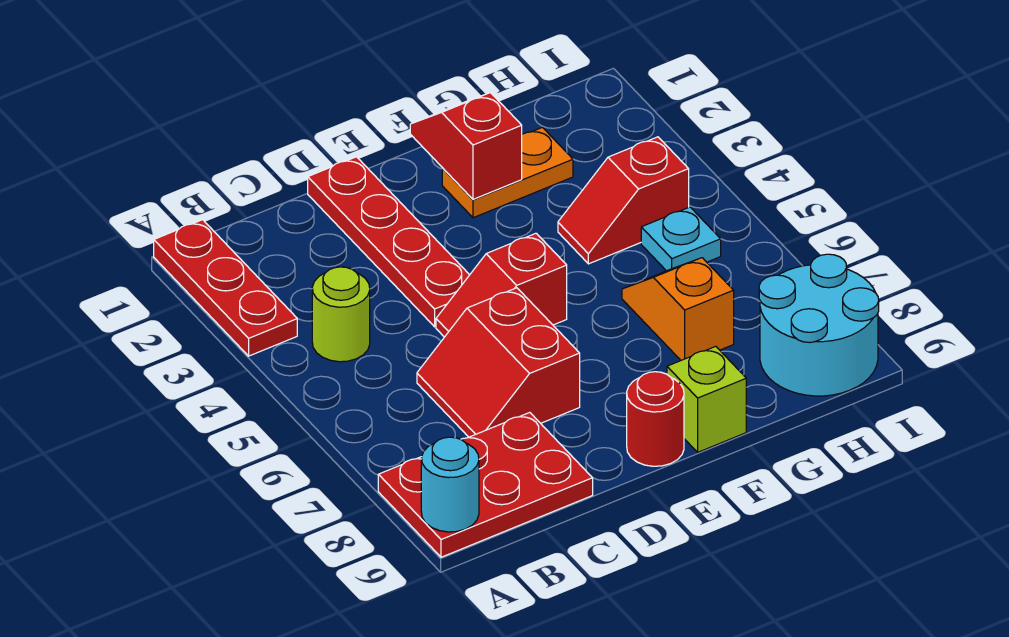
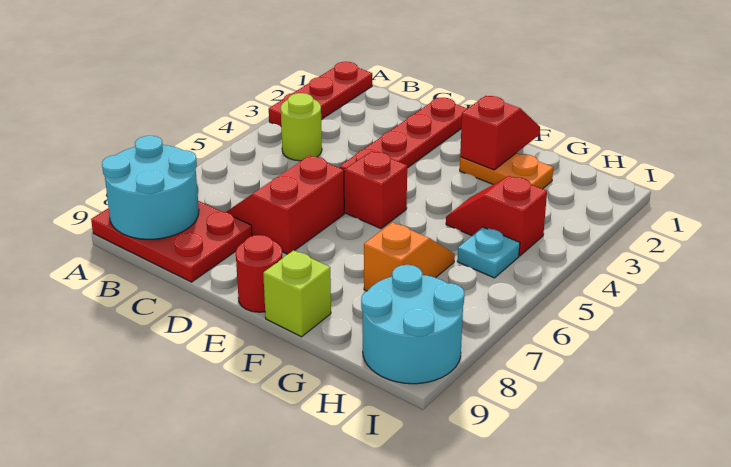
cyan round brick A9 level 2 -> cyan round brick A8:B9 level 2

